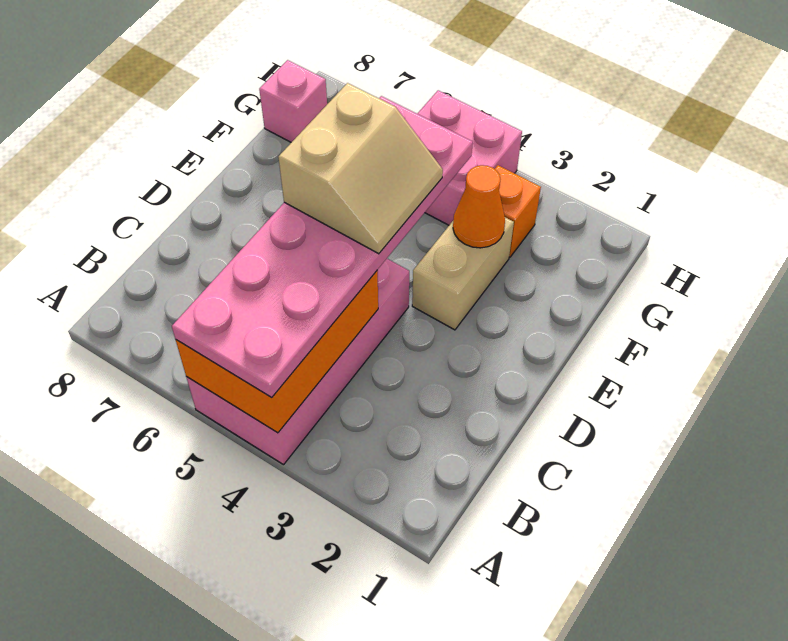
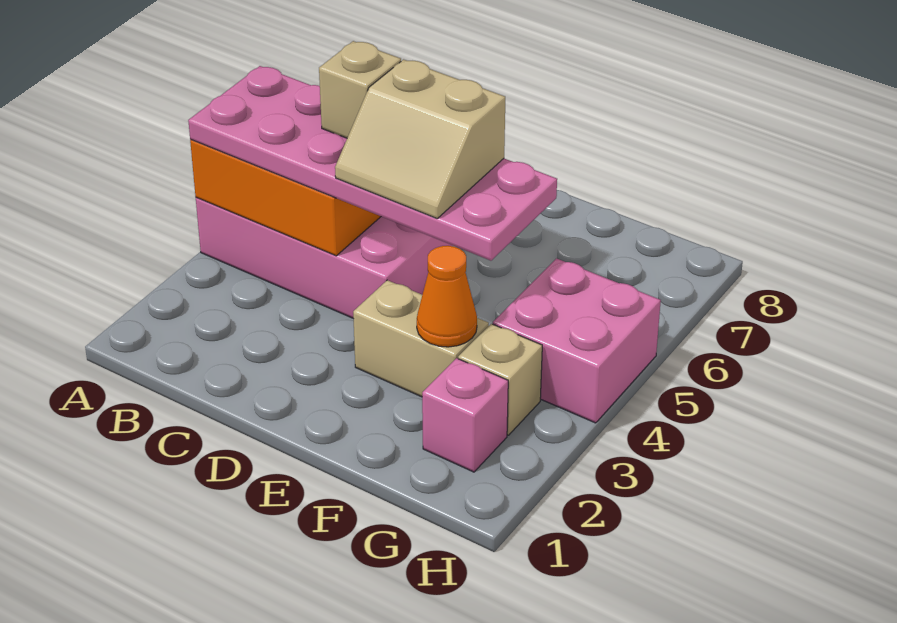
none -> tan brick C5 level 4
orange brick G3 level 1 -> tan brick G3 level 1
pink brick G8 level 1 -> pink brick G2 level 1

